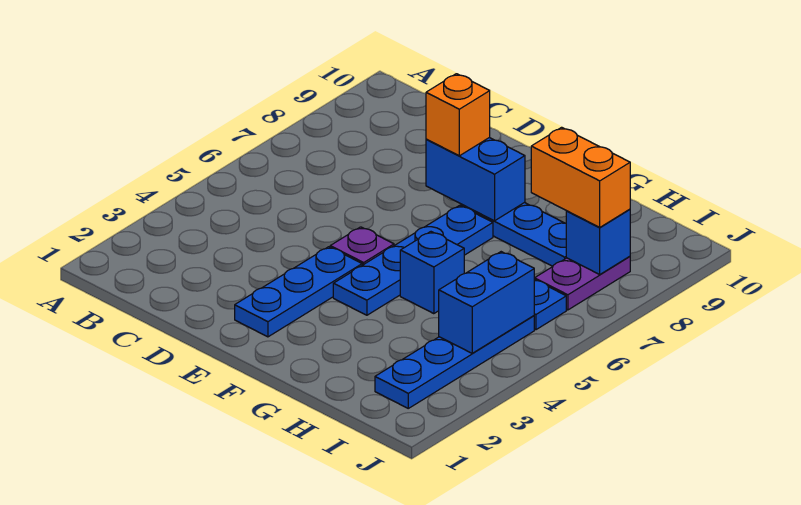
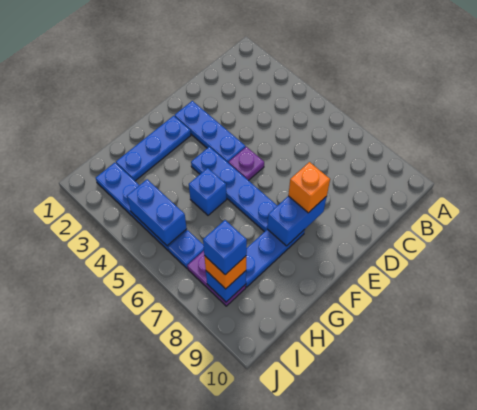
none -> blue plate F2:H2 level 1
orange brick H8:I8 level 3 -> orange brick I8 level 3
none -> blue brick I8 level 4

